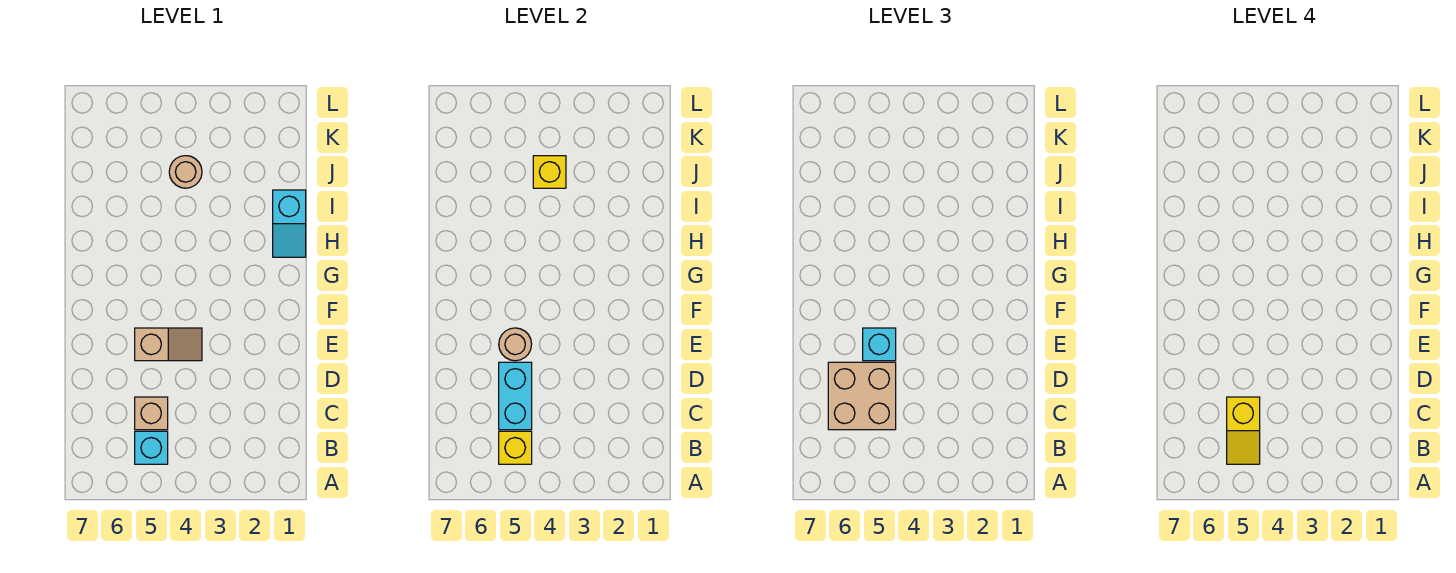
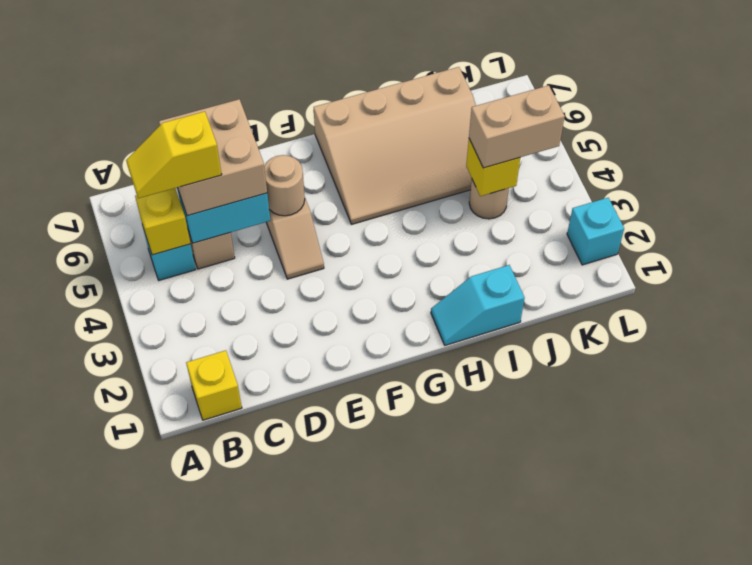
none -> yellow brick B1 level 1
cyan brick E5 level 3 -> cyan brick L2 level 1
none -> tan slope G5:J7 level 1 top 7
none -> tan brick J4:K4 level 3

